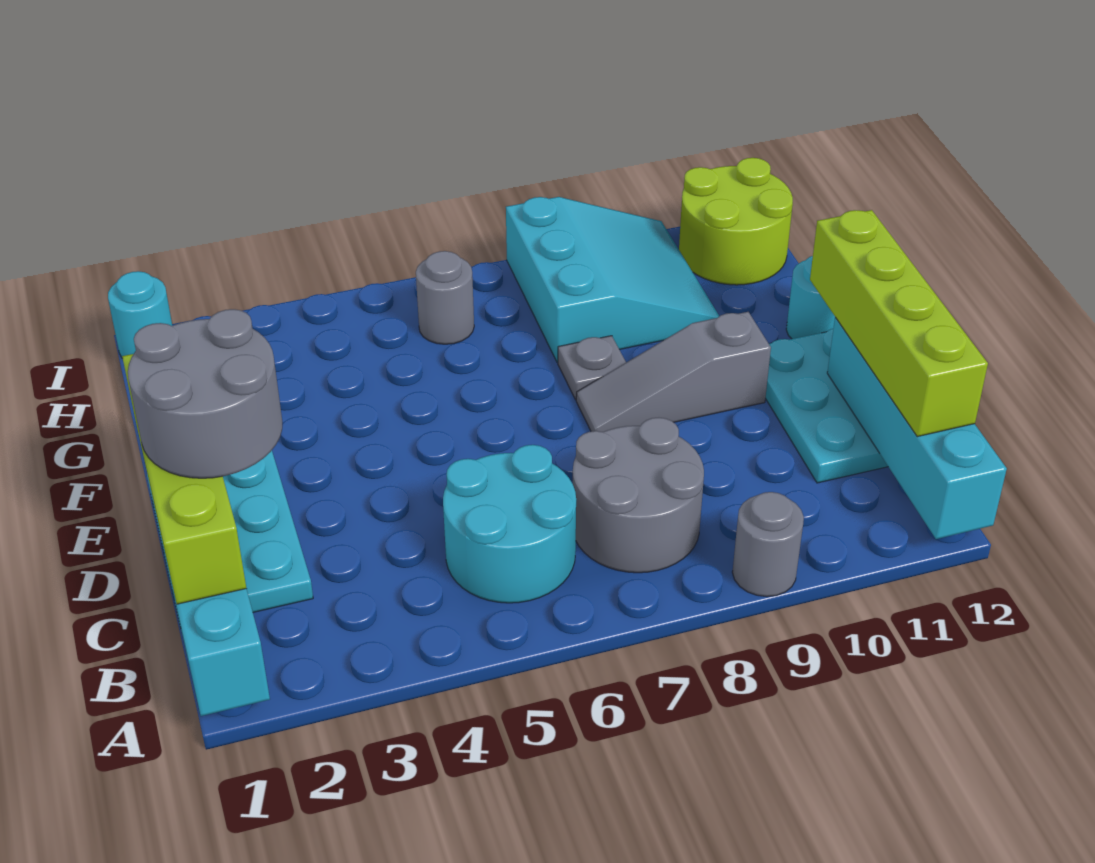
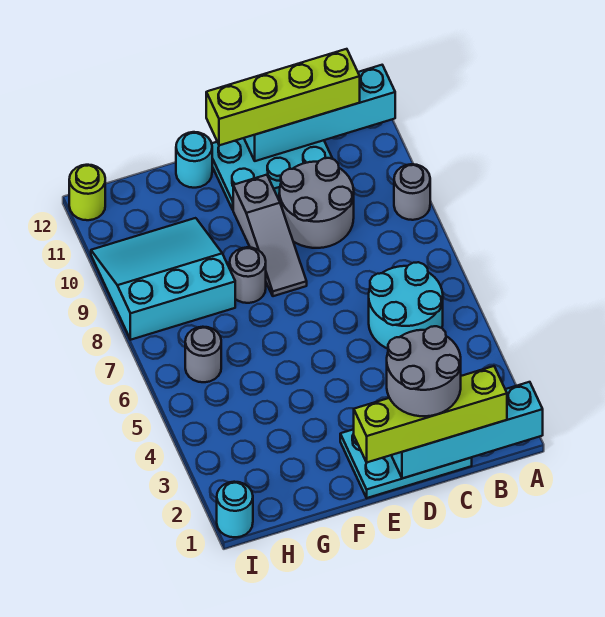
grey round brick B7:C8 level 1 -> grey round brick C9:D10 level 1
grey plate F8 level 1 -> grey round brick F8 level 1
lime round brick H11:I12 level 1 -> lime round brick I12 level 1

